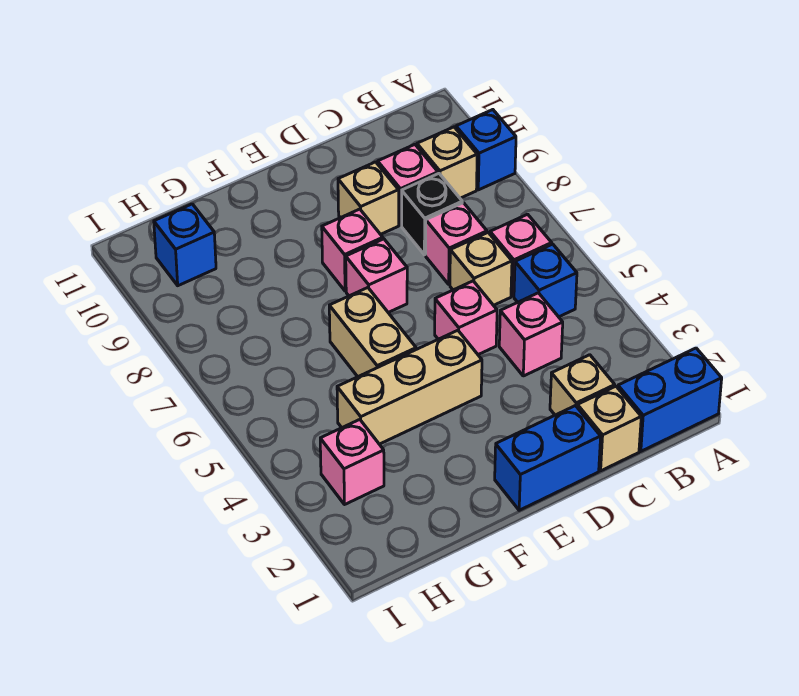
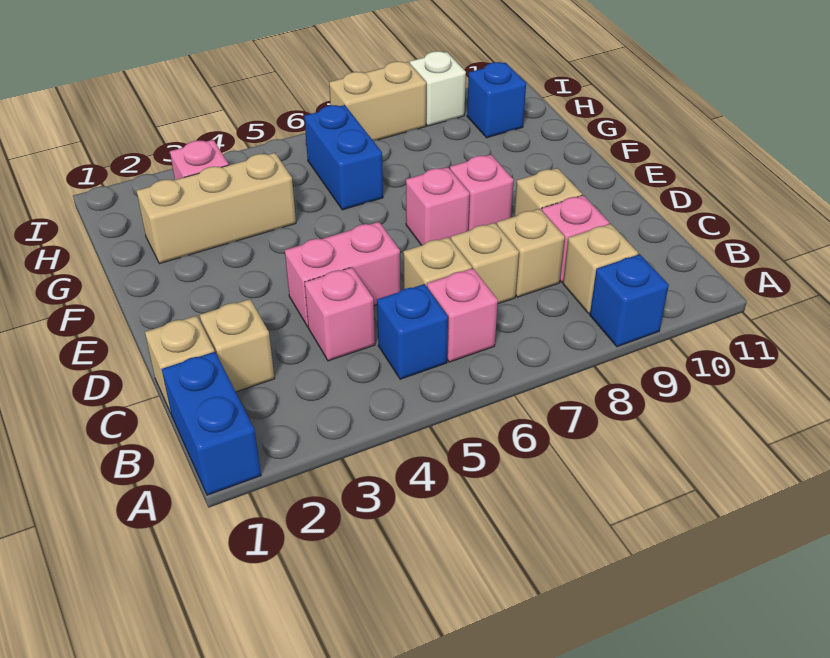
pink brick C7 level 1 -> tan brick C7 level 1
black brick C8 level 1 -> tan brick C8 level 1
blue brick D1:E1 level 1 -> blue brick G6:H6 level 1
pink brick D5 level 1 -> pink brick D4:D5 level 1
tan brick E4:G4 level 1 -> tan brick G2:G4 level 1
tan brick F5:F6 level 1 -> tan brick I7:I8 level 1
none -> white brick I9 level 1

